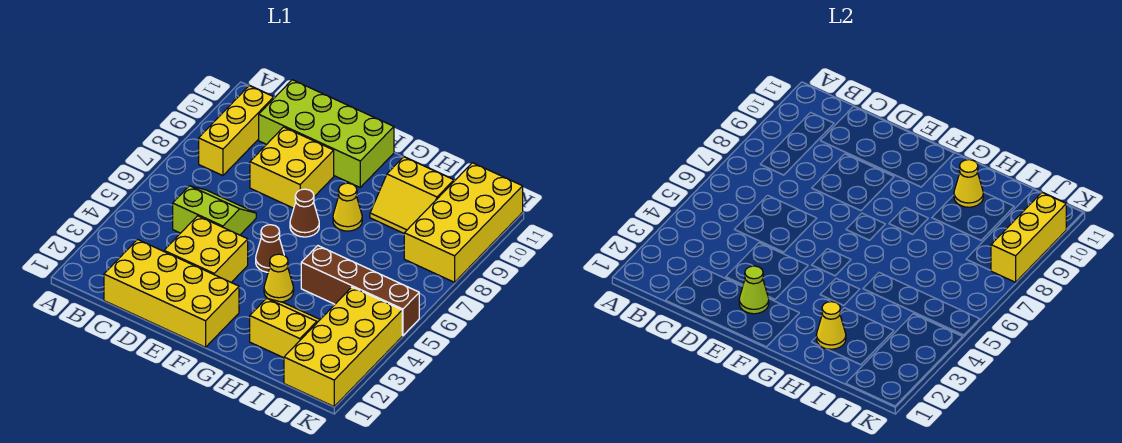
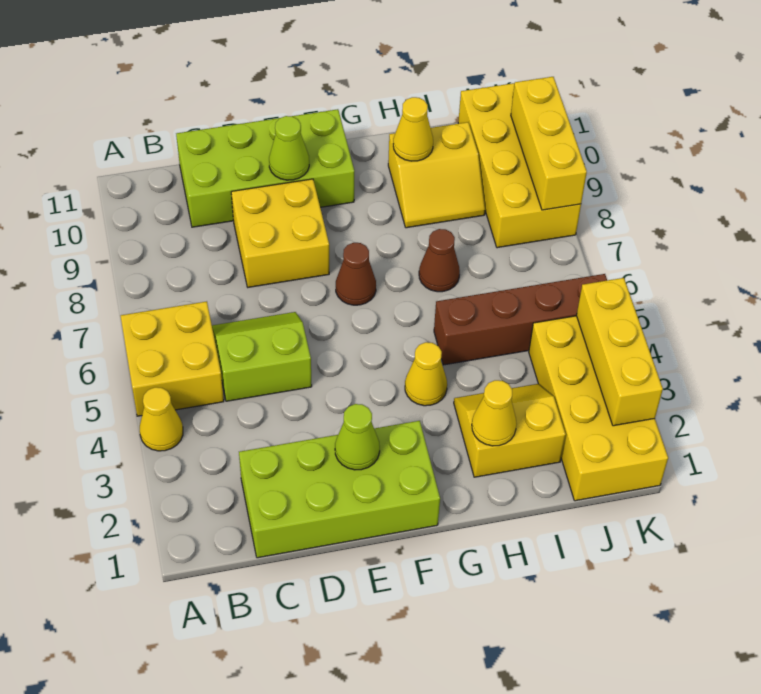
yellow brick B8:B10 level 1 -> yellow brick K2:K4 level 2
yellow brick C1:F2 level 1 -> lime brick C1:F2 level 1
yellow brick D3:E4 level 1 -> yellow brick A5:B6 level 1
none -> lime cone E10 level 2
brown cone F5 level 1 -> brown cone H7 level 1
yellow cone G8 level 1 -> yellow cone A4 level 1

